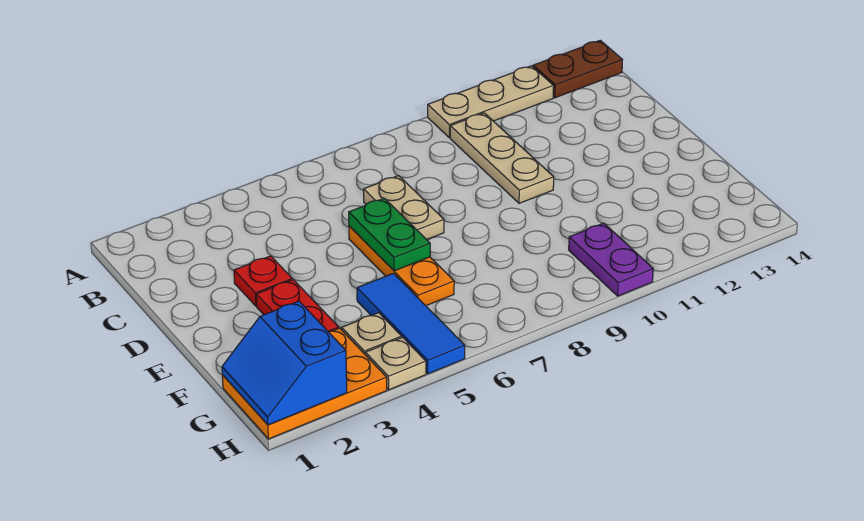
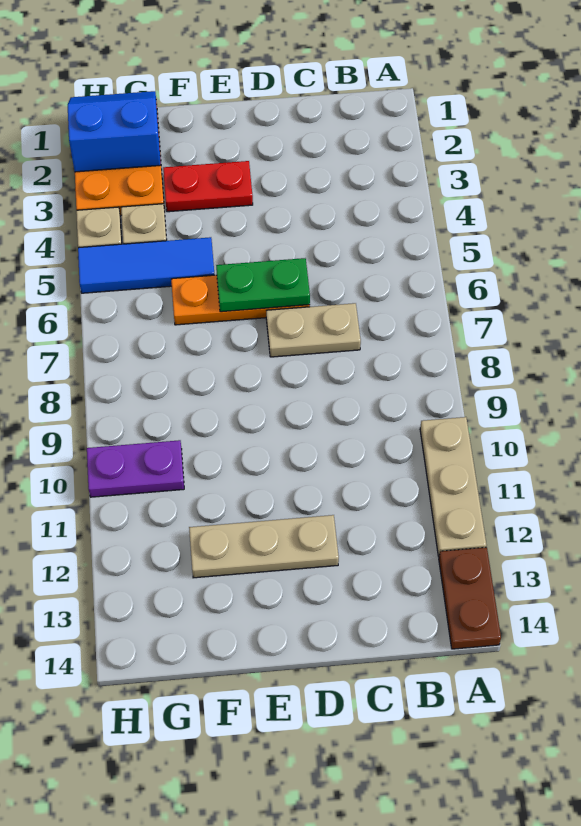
tan plate B10:D10 level 1 -> tan plate D12:F12 level 1
red plate D3 level 1 -> none

